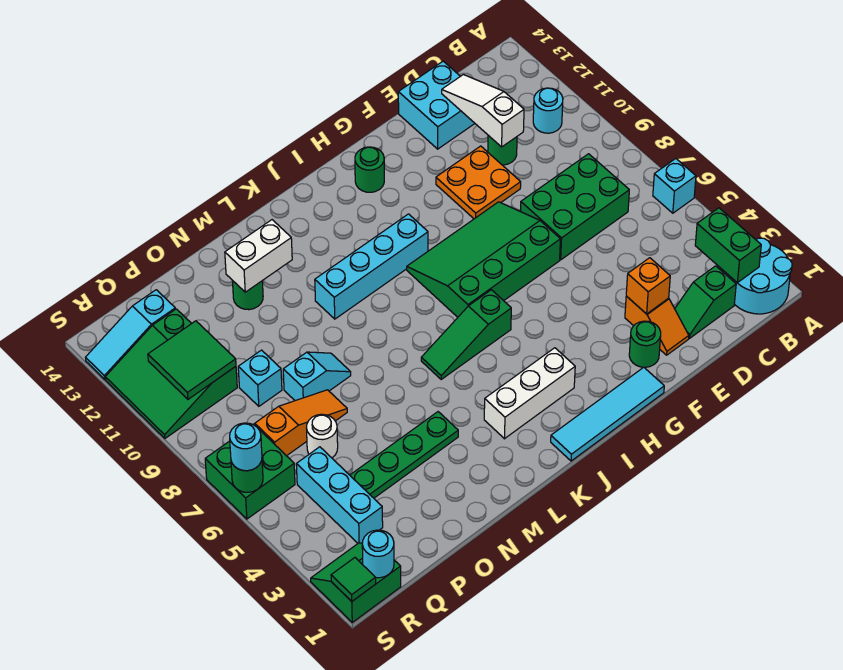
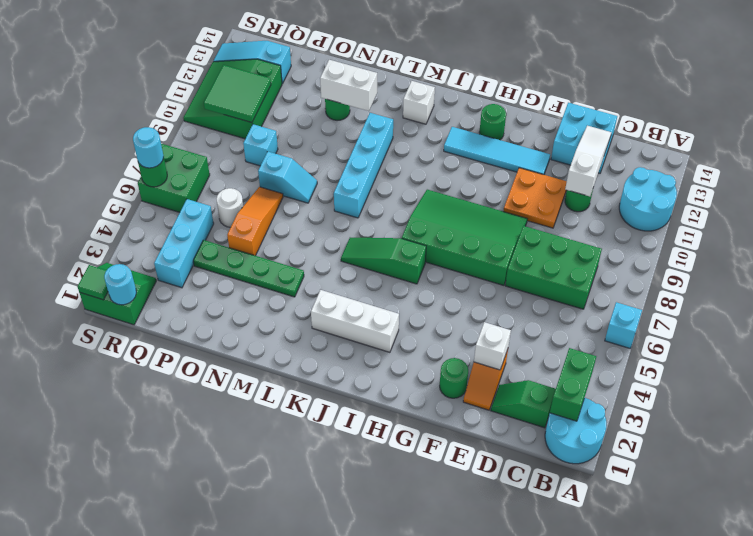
cyan round brick B11 level 1 -> cyan round brick A11:B12 level 1
orange brick E3 level 2 -> white brick E3 level 2
cyan tile G1:J1 level 1 -> cyan tile F12:I12 level 1
cyan brick I10:L10 level 1 -> cyan brick L8:L11 level 1
none -> white brick K13 level 1
orange slope O7:Q7 level 1 top Q -> orange slope O5:O7 level 1 top 5

